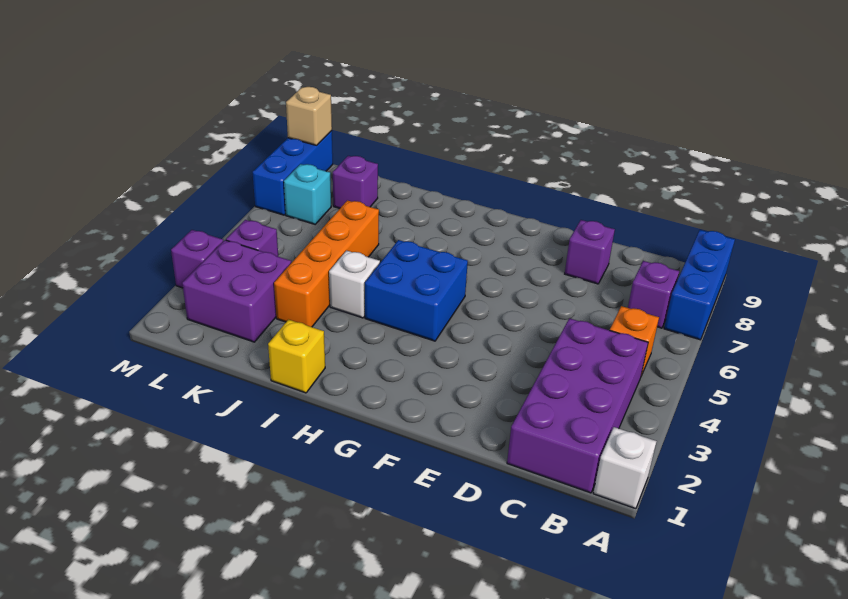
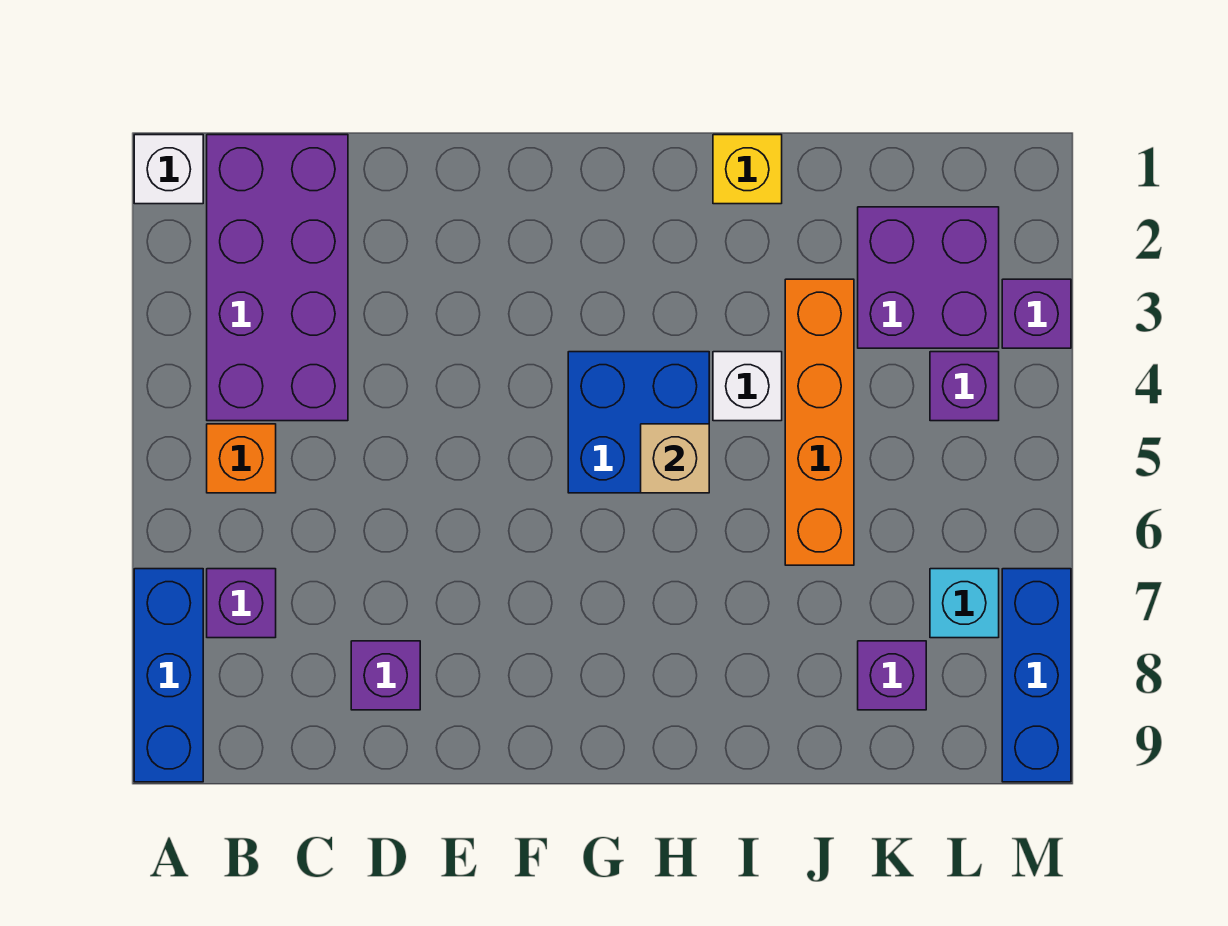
tan brick M9 level 2 -> tan brick H5 level 2

